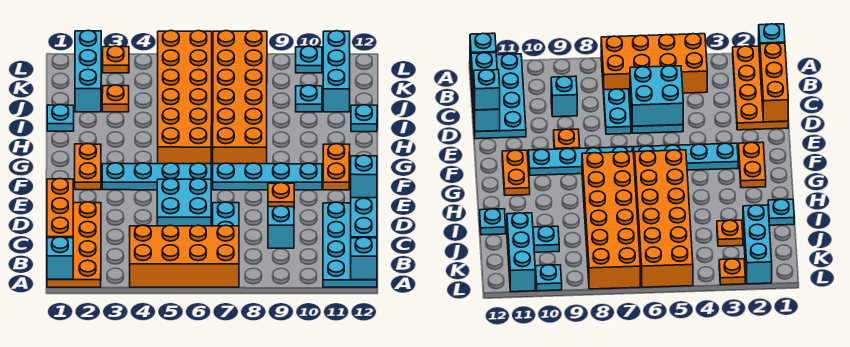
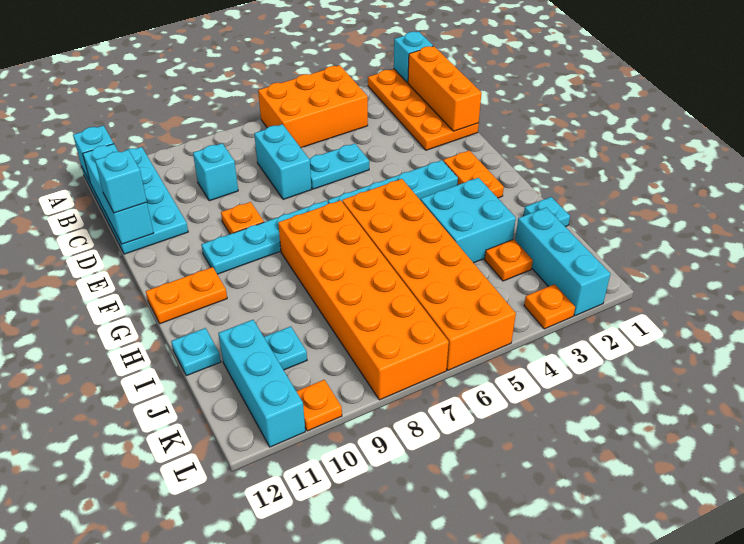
orange brick A4:B7 level 1 -> orange brick A4:B6 level 1
cyan brick C5:D6 level 2 -> cyan brick H3:I4 level 1
cyan plate C7:D7 level 1 -> cyan brick C7:D7 level 1
orange plate F11:G11 level 1 -> orange plate G11:G12 level 1
cyan plate L10 level 1 -> orange plate L10 level 1

